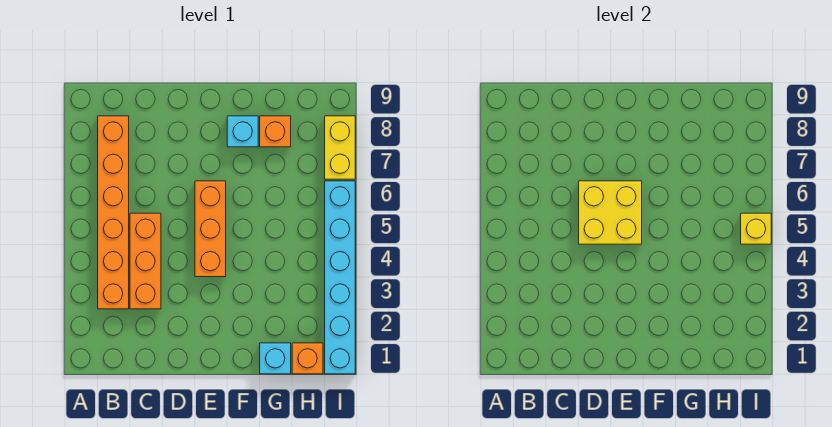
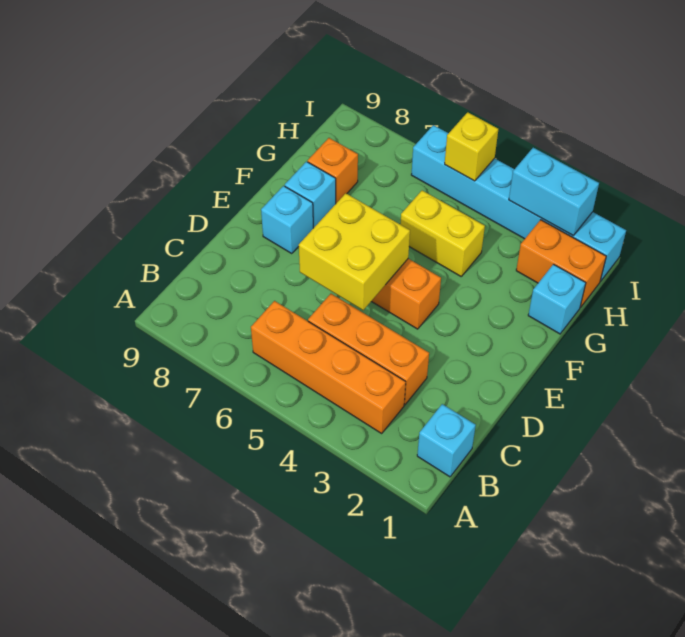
none -> cyan brick B1 level 1
orange brick B3:B8 level 1 -> orange brick B3:B6 level 1
none -> cyan brick E8 level 1
orange brick H1 level 1 -> orange brick H1:H2 level 1
none -> cyan brick I2:I3 level 2
yellow brick I7:I8 level 1 -> yellow brick G4:G5 level 1

